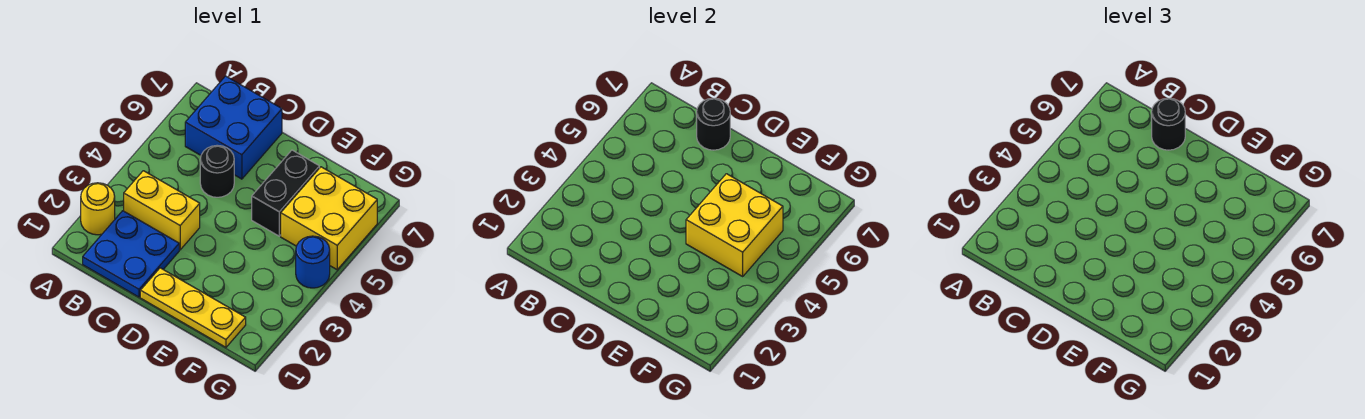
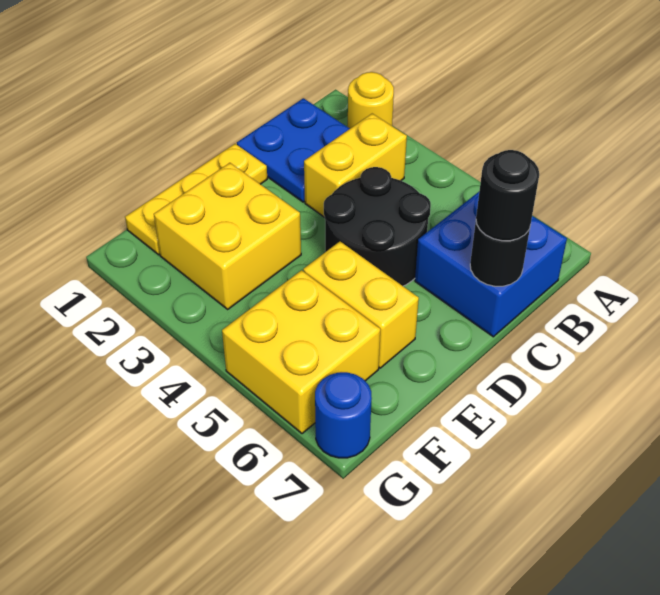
black round brick C5 level 1 -> black round brick C4:D5 level 1
yellow brick E4:F5 level 2 -> yellow brick E2:F3 level 1
black brick E5:E6 level 1 -> yellow brick E5:E6 level 1
blue round brick G4 level 1 -> blue round brick G7 level 1

